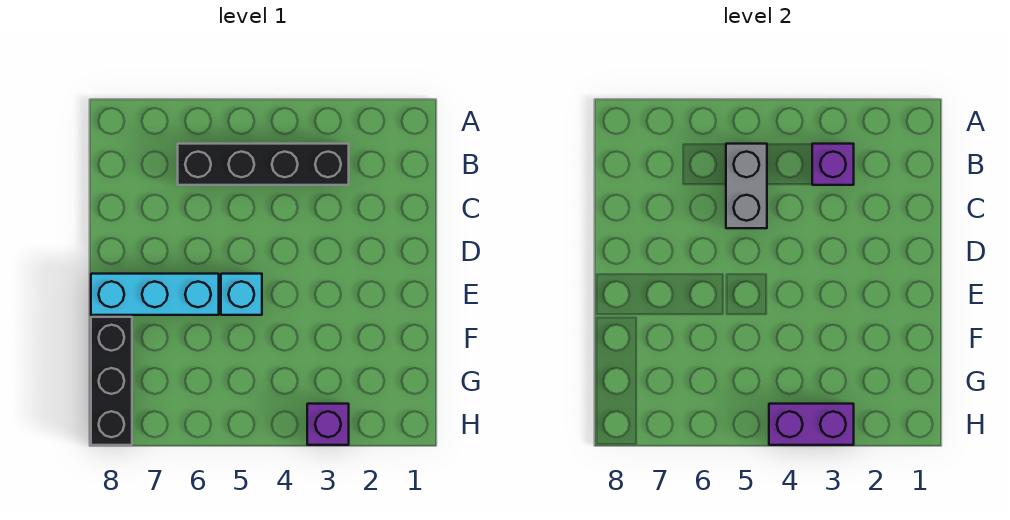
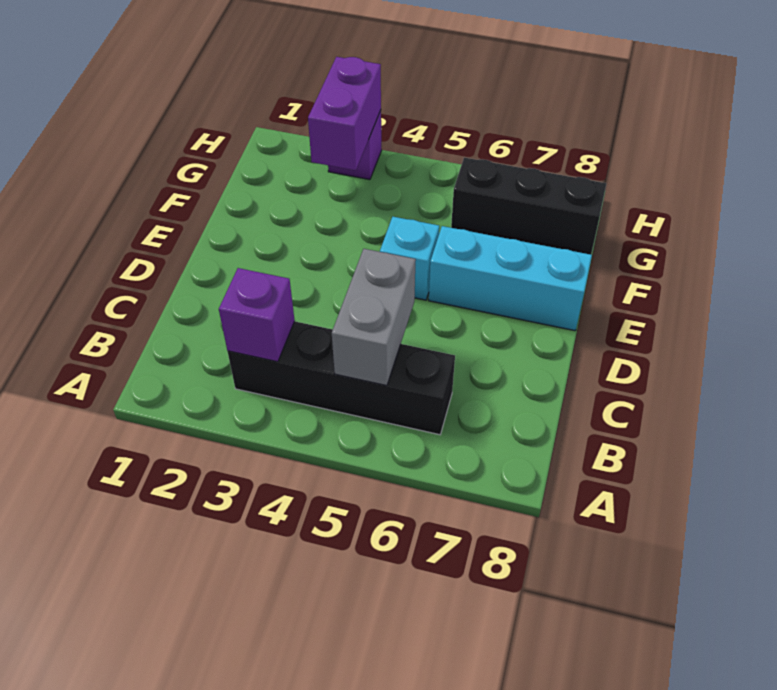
black brick F8:H8 level 1 -> black brick G6:G8 level 1
purple brick H3:H4 level 2 -> purple brick G3:H3 level 2

